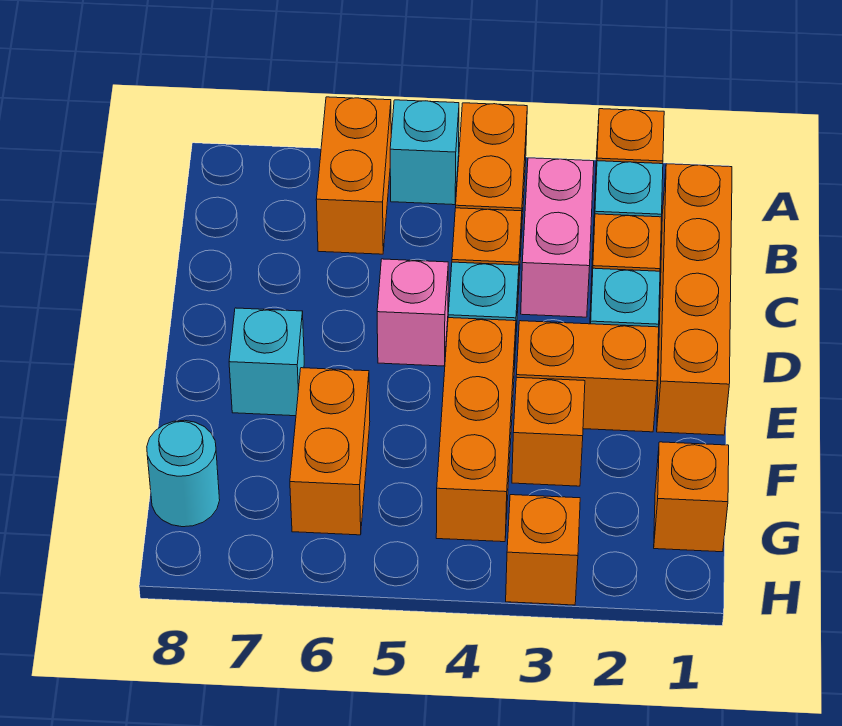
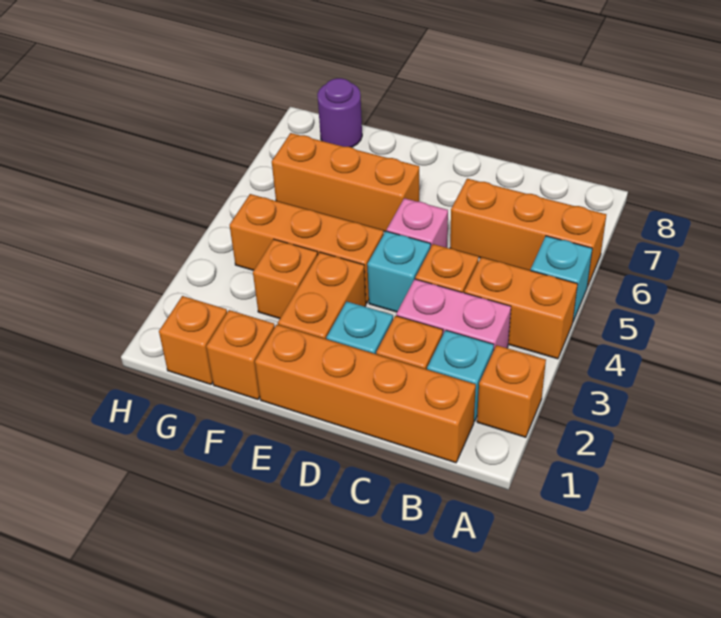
orange brick A6:B6 level 1 -> orange brick A6:C6 level 1
cyan brick E7 level 1 -> none
orange brick F6:G6 level 1 -> orange brick E6:G6 level 1
cyan round brick G8 level 1 -> purple round brick G8 level 1
orange brick H3 level 1 -> orange brick F1 level 1

